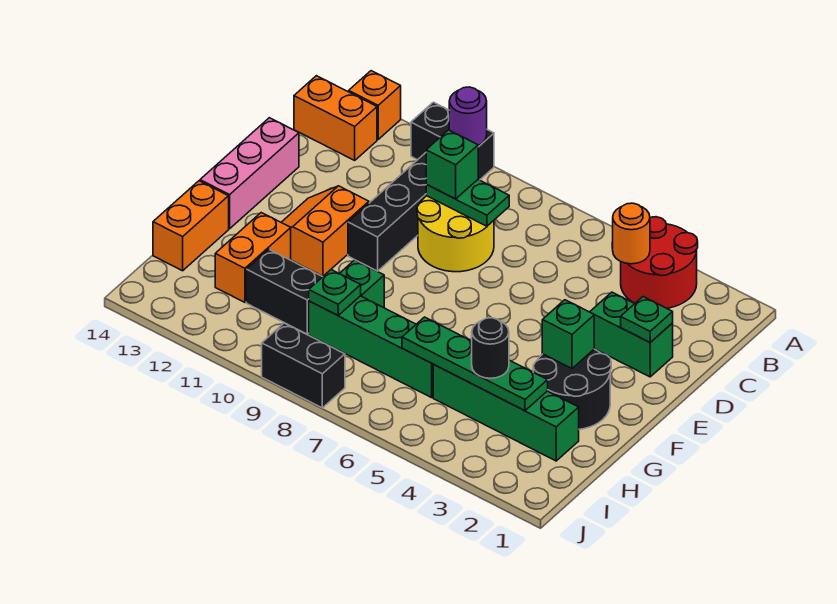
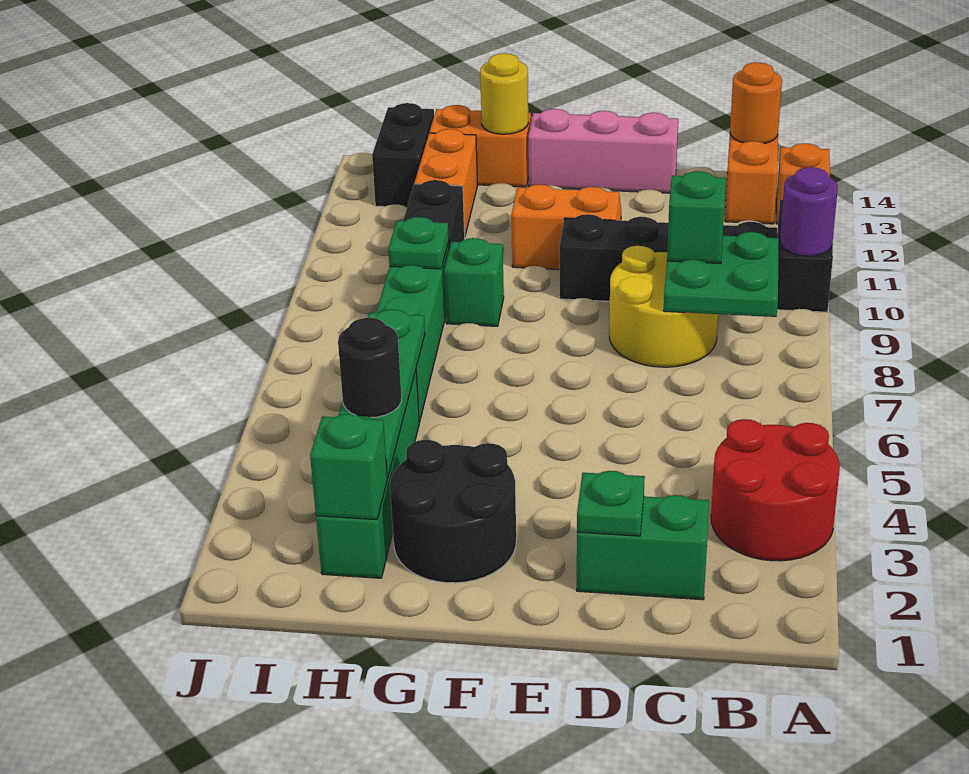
orange round brick B4 level 2 -> orange round brick B14 level 2
green plate C8:C9 level 2 -> green plate B8:C9 level 2
green brick D2:D3 level 1 -> green brick C2:D2 level 1
green brick F3 level 2 -> green brick H2 level 2
orange brick G12:H12 level 1 -> orange brick H12:H13 level 1
none -> yellow round brick G14 level 2
black brick J8:J9 level 1 -> black brick I13:I14 level 1

